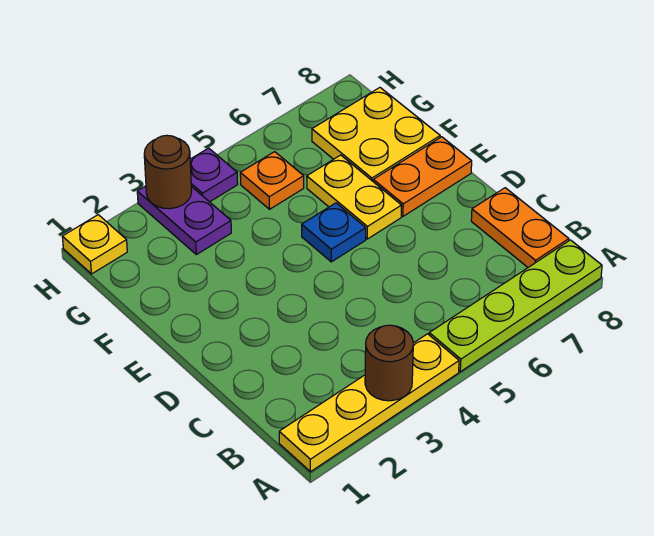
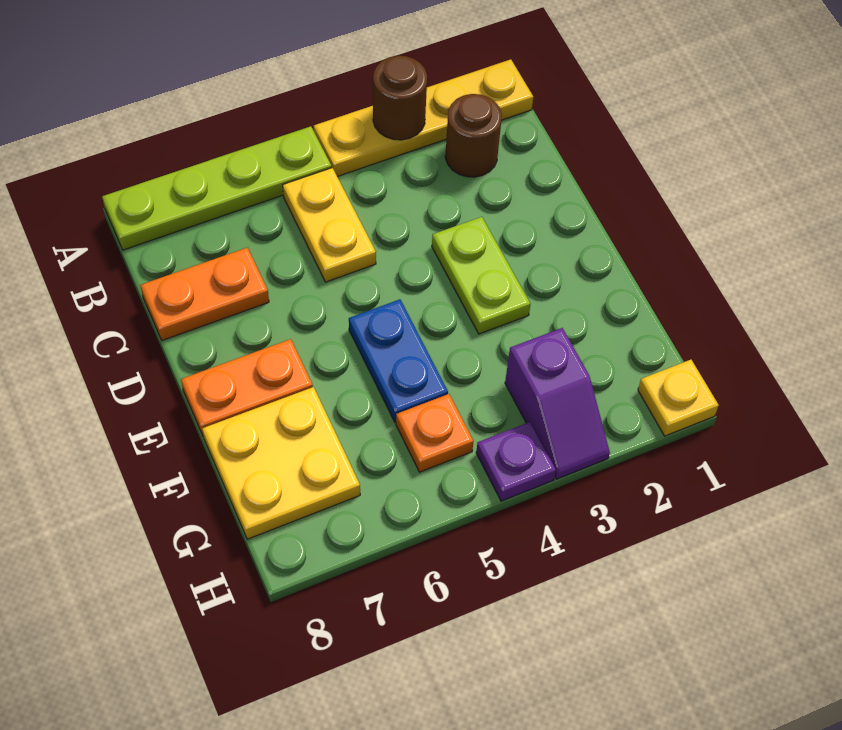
orange plate B8:C8 level 1 -> orange plate C7:C8 level 1
none -> lime plate D3:E3 level 1
blue plate E5 level 1 -> blue plate E5:F5 level 1
yellow plate E6:F6 level 1 -> yellow plate B5:C5 level 1
purple plate G3:H3 level 1 -> purple slope G3:H3 level 1 top G
brown round brick H3 level 2 -> brown round brick B2 level 1

